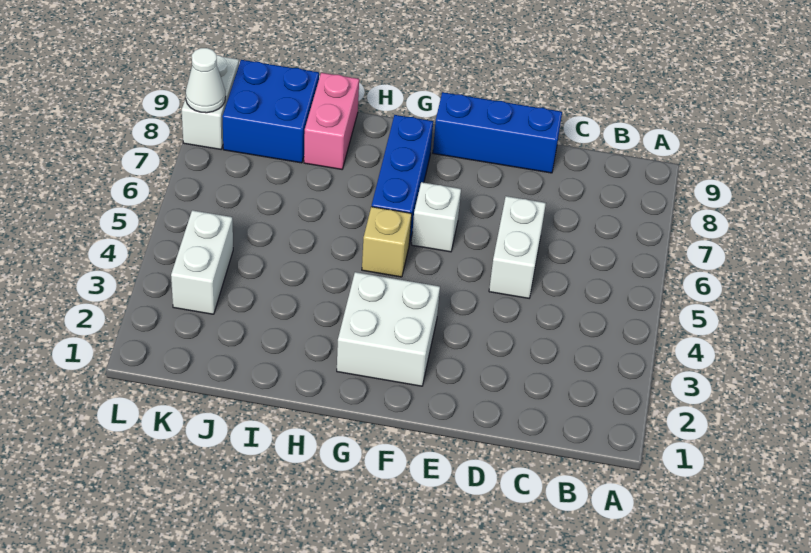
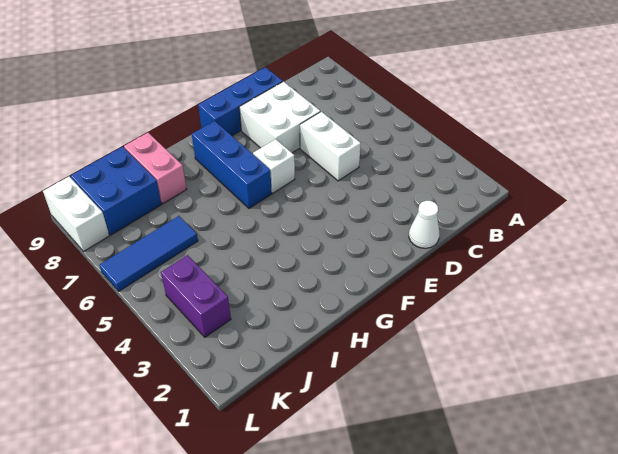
white brick F2:G3 level 1 -> white brick D7:E8 level 1
tan brick G5 level 1 -> none
none -> blue tile J6:L6 level 1
white brick K3:K4 level 1 -> purple brick K3:K4 level 1
white cone L8 level 2 -> white cone D1 level 1

